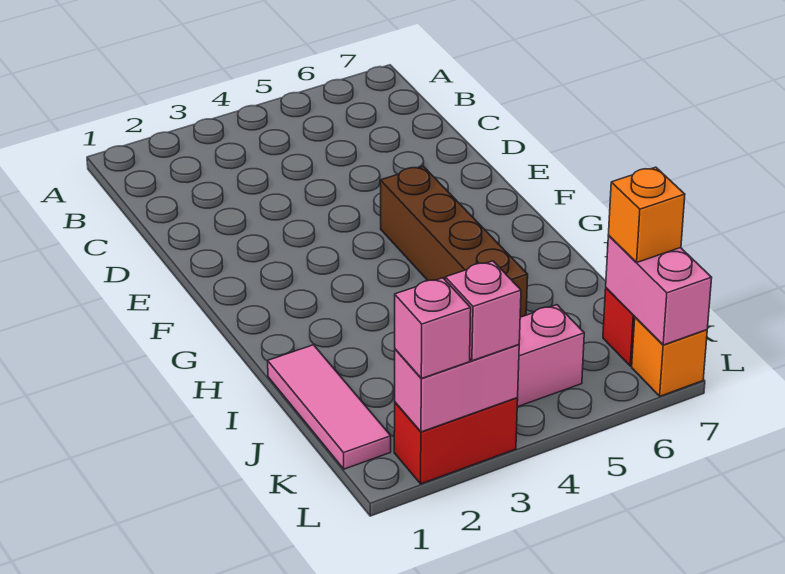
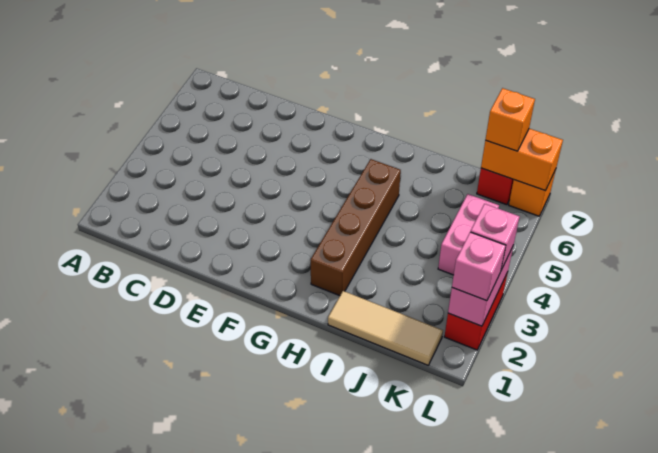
brown brick F5:I5 level 1 -> brown brick H2:H5 level 1
pink tile I1:K1 level 1 -> tan tile I1:K1 level 1
pink brick K7:L7 level 2 -> orange brick K7:L7 level 2

